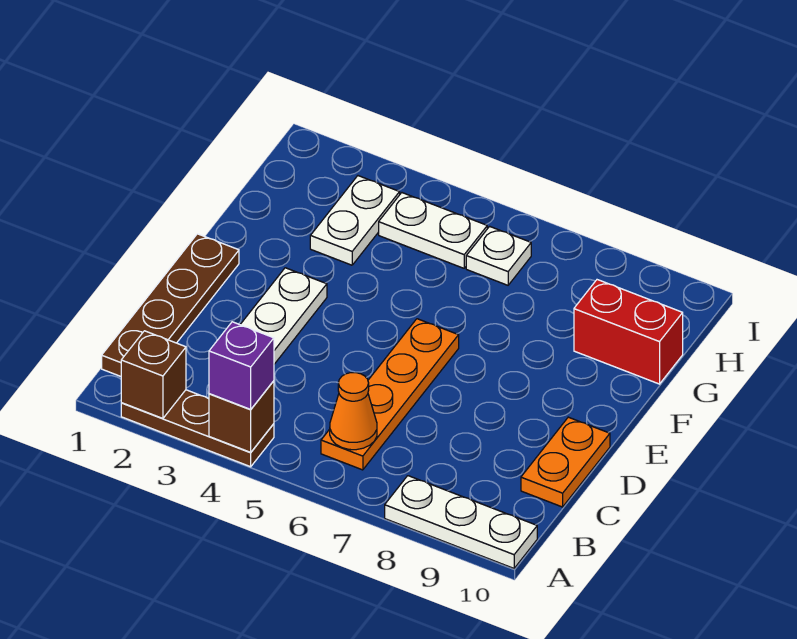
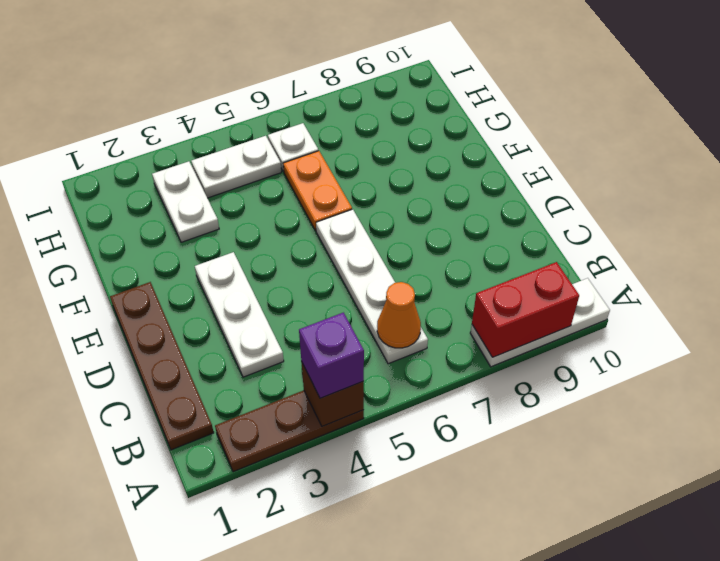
brown brick A2 level 2 -> none
orange plate B6:E6 level 1 -> white plate B6:E6 level 1
orange plate C10:D10 level 1 -> orange plate F6:G6 level 1
red brick G9:G10 level 1 -> red brick A8:A9 level 2

